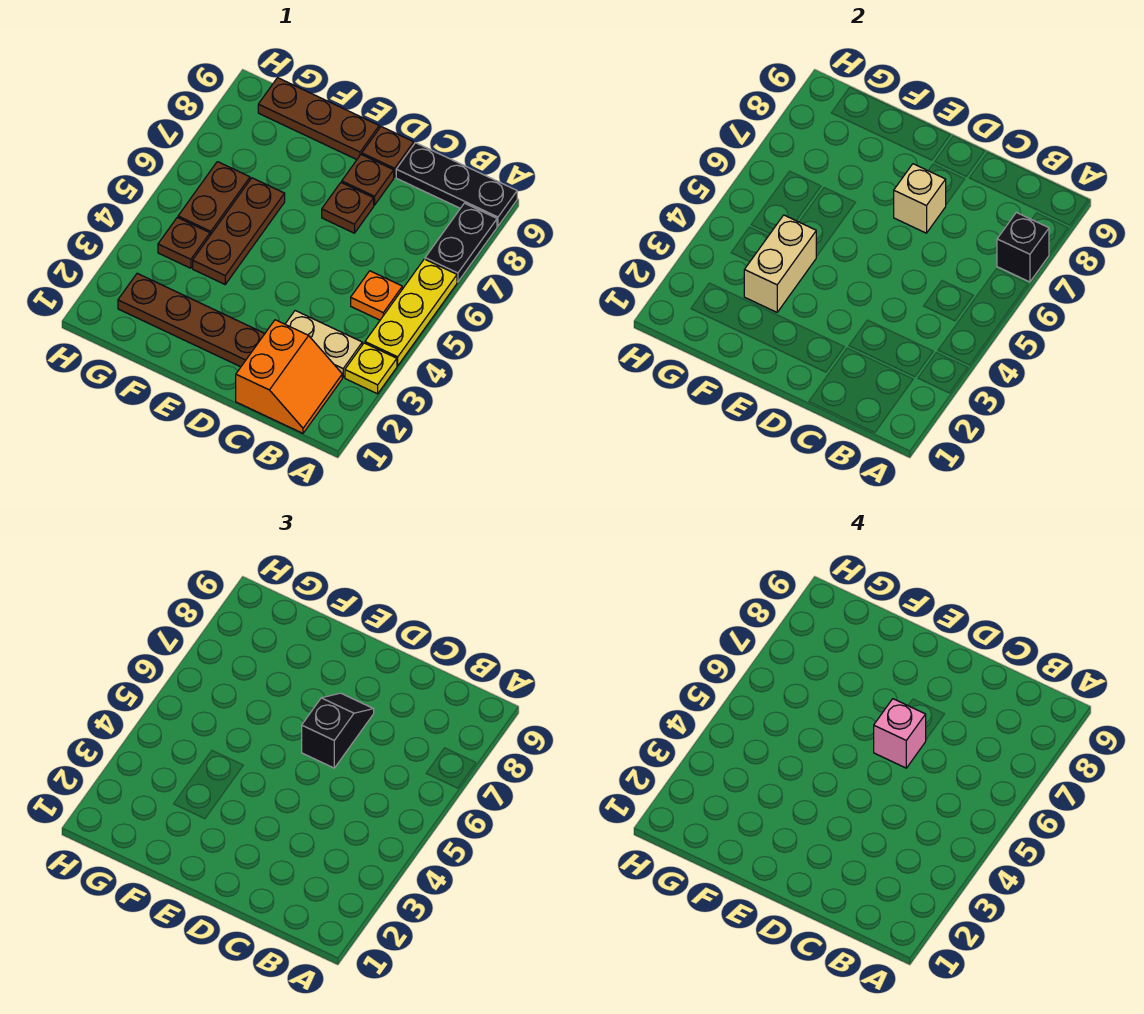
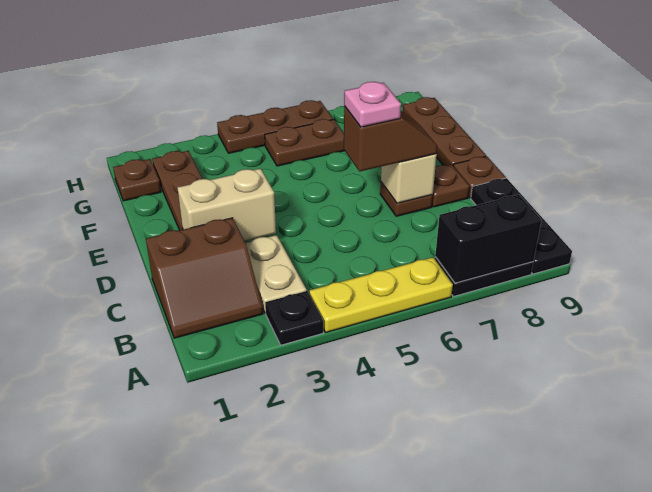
yellow plate A3 level 1 -> black plate A3 level 1
black brick A7 level 2 -> black brick A7:A8 level 2
orange slope B1:C2 level 1 top C -> brown slope B1:C2 level 1 top C
orange plate B5 level 1 -> none
black slope D6:D7 level 3 top 6 -> brown slope D6:D7 level 3 top 6
pink brick D6 level 4 -> pink plate D6 level 4
tan brick F3:F4 level 2 -> tan brick D2:D3 level 2
brown plate F4:F6 level 1 -> brown plate H4:H6 level 1
brown plate G4 level 1 -> brown plate G1 level 1

